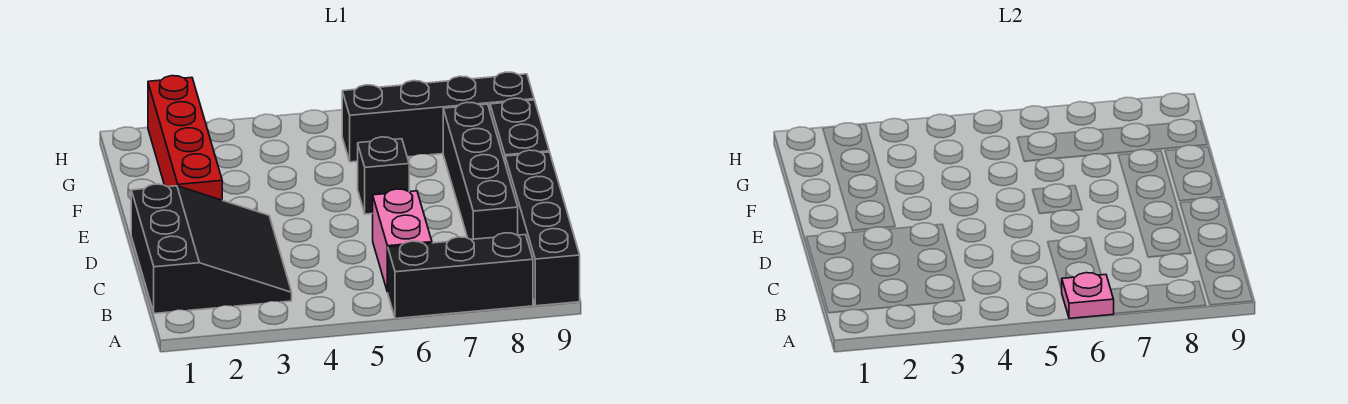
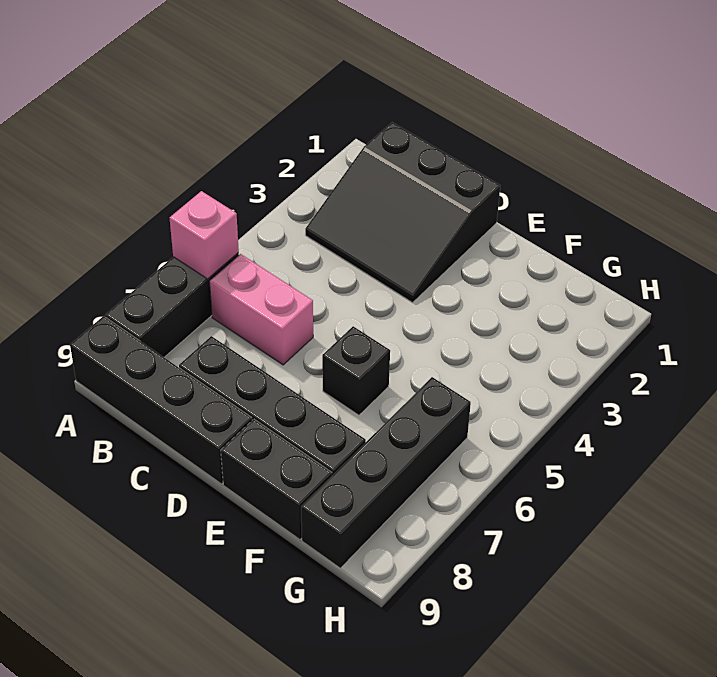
pink plate A6 level 2 -> pink brick A6 level 2
red brick E2:H2 level 1 -> none

